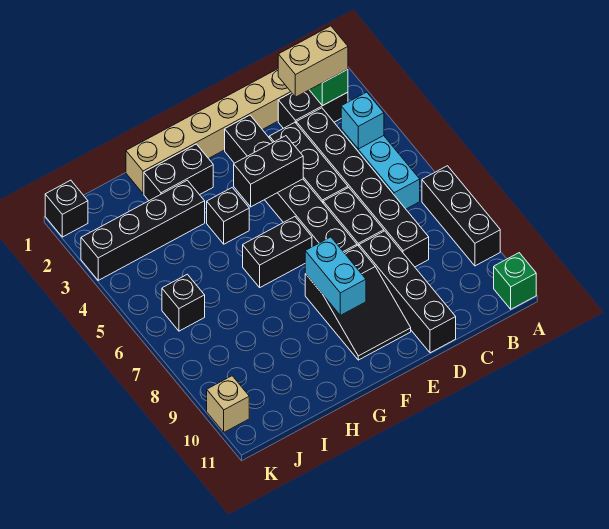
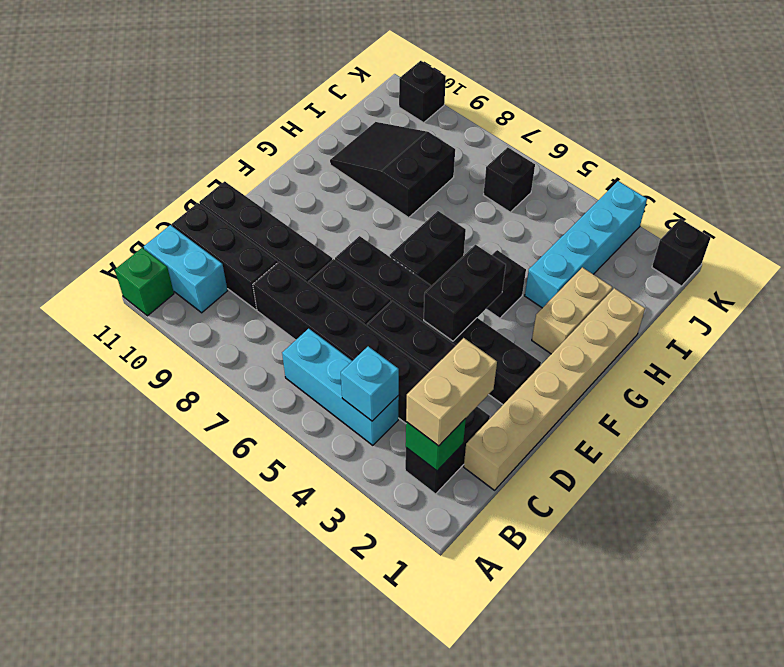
black brick A7:A9 level 1 -> black brick C9:C11 level 1
black slope E8:F10 level 1 top 8 -> black slope H8:I10 level 1 top 8
cyan brick F8:F9 level 2 -> cyan brick B10:B11 level 1
black brick G2:H2 level 1 -> tan brick G2:H2 level 1
black brick H3:K3 level 1 -> cyan brick H3:K3 level 1
tan brick K10 level 1 -> black brick K10 level 1

